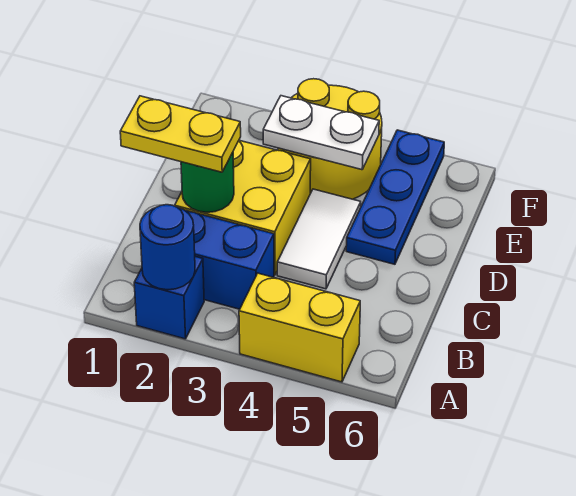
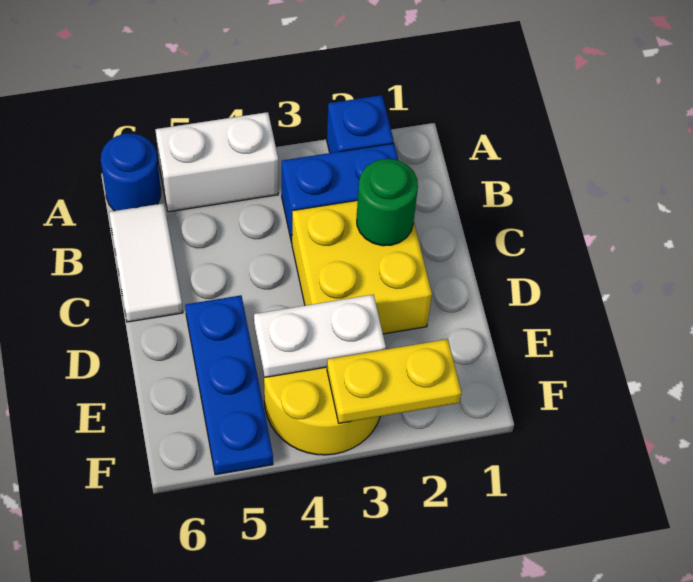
blue round brick A2 level 2 -> blue round brick A6 level 1
yellow brick A4:A5 level 1 -> white brick A4:A5 level 1
yellow plate C1:C2 level 3 -> yellow plate F2:F3 level 2
white tile C4:D4 level 1 -> white tile B6:C6 level 1

